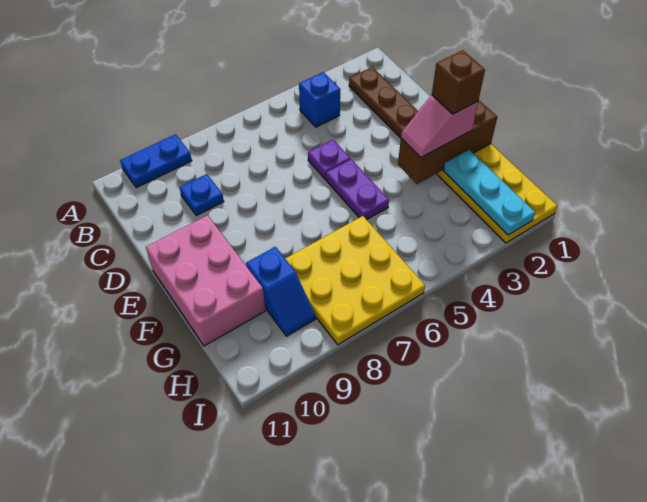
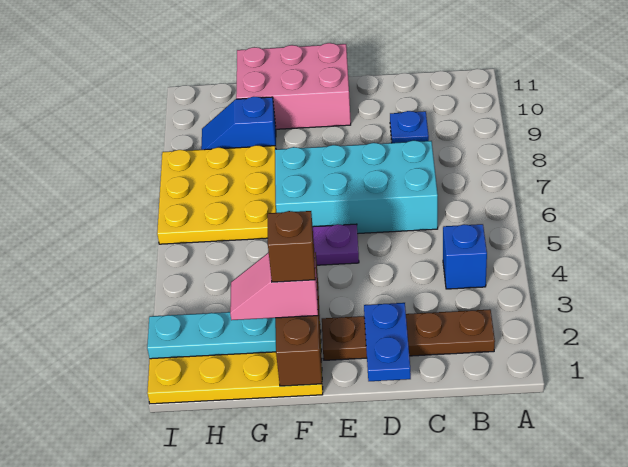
blue plate A9:A10 level 1 -> blue plate D1:D2 level 2
none -> cyan brick C6:F7 level 1
purple plate D5 level 1 -> none
pink slope F2:F3 level 3 top 2 -> pink slope F2:G2 level 3 top F

